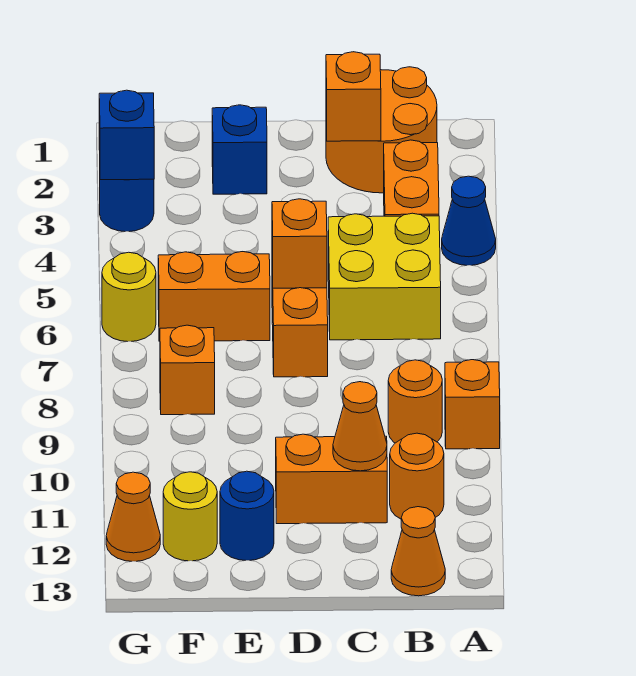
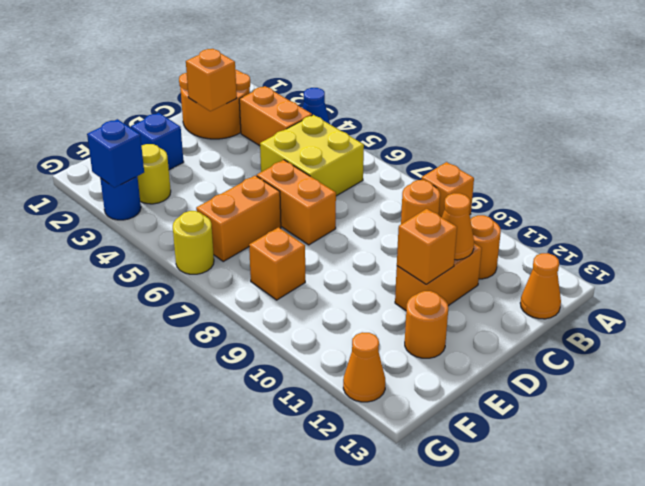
orange brick D6 level 2 -> orange brick D11 level 2
blue round brick E12 level 1 -> orange round brick E12 level 1
yellow round brick F12 level 1 -> yellow round brick F3 level 1

